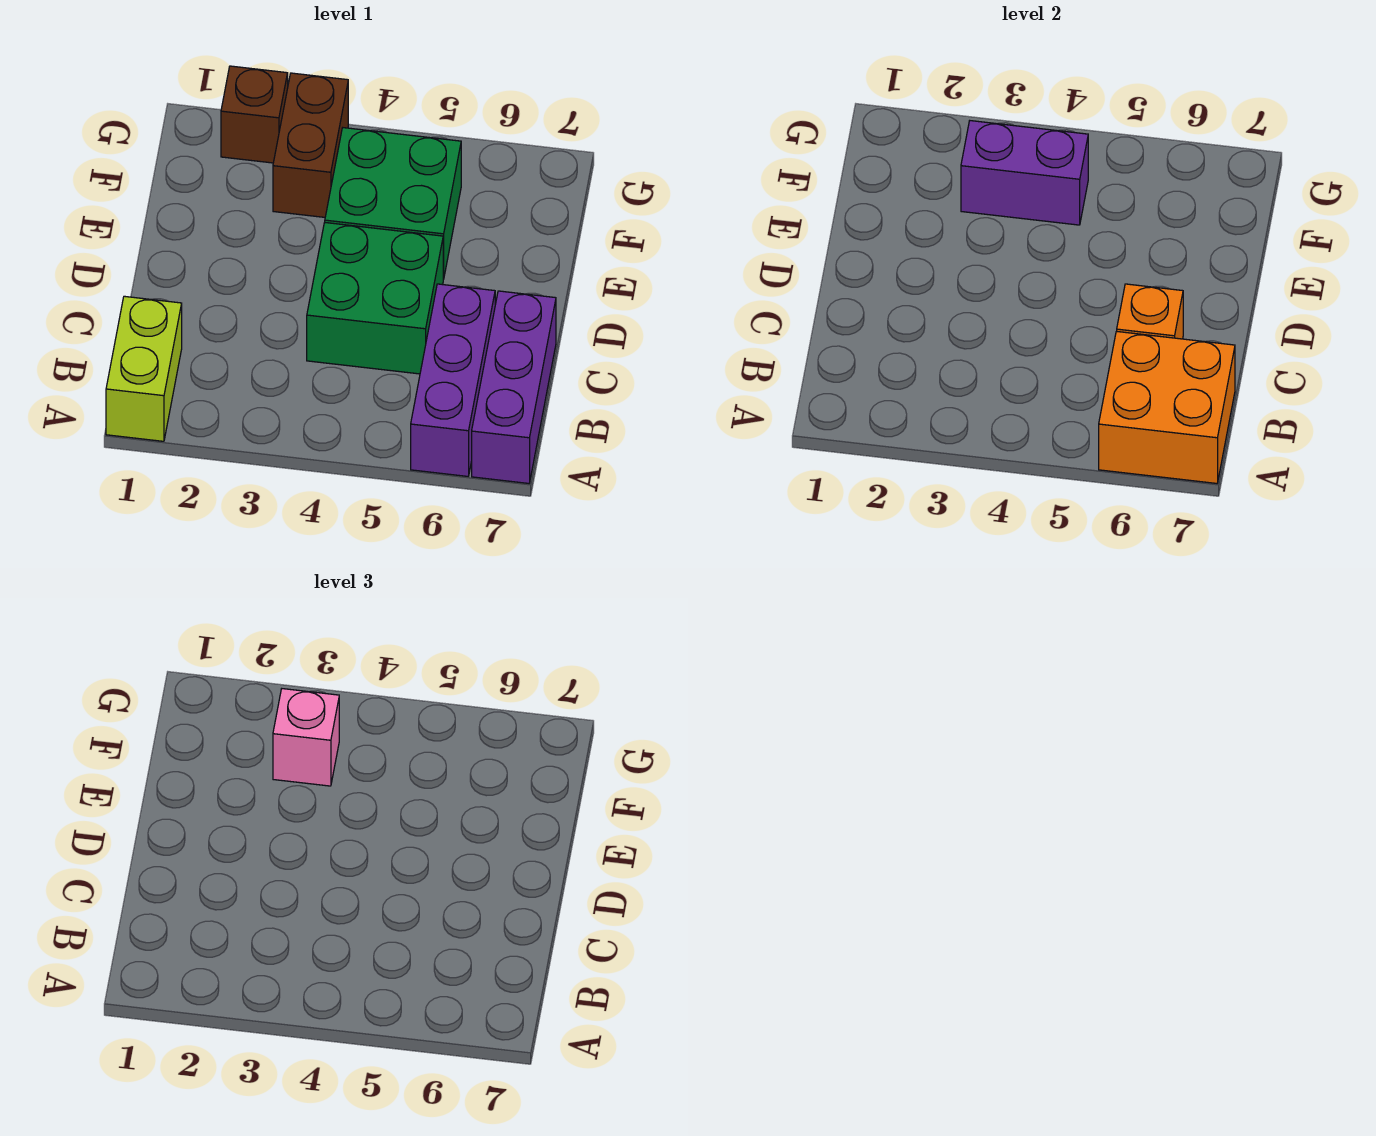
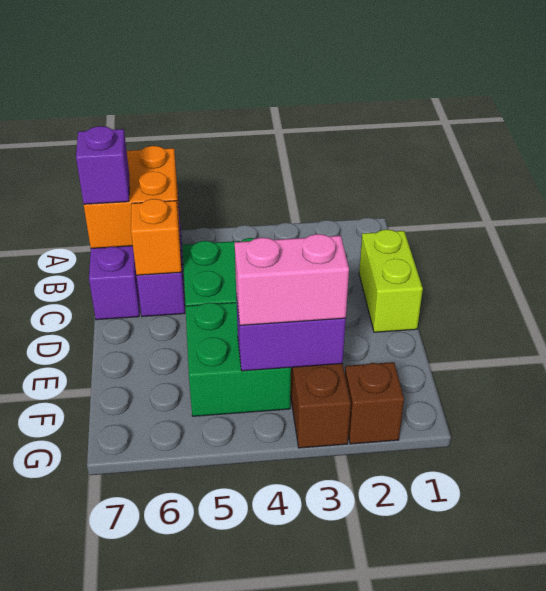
lime brick A1:B1 level 1 -> lime brick C1:D1 level 1
none -> purple brick B7 level 3
pink brick F3 level 3 -> pink brick F3:F4 level 3

